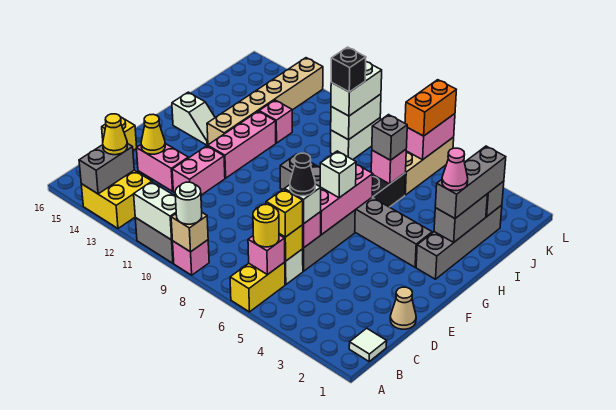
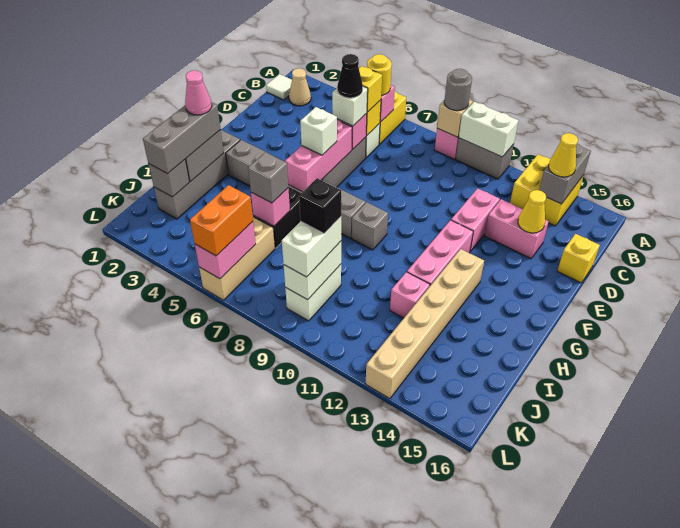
white round brick A9 level 3 -> grey round brick A9 level 3
tan cone D1 level 1 -> tan cone B2 level 1
white slope G14:G15 level 1 top 15 -> none

